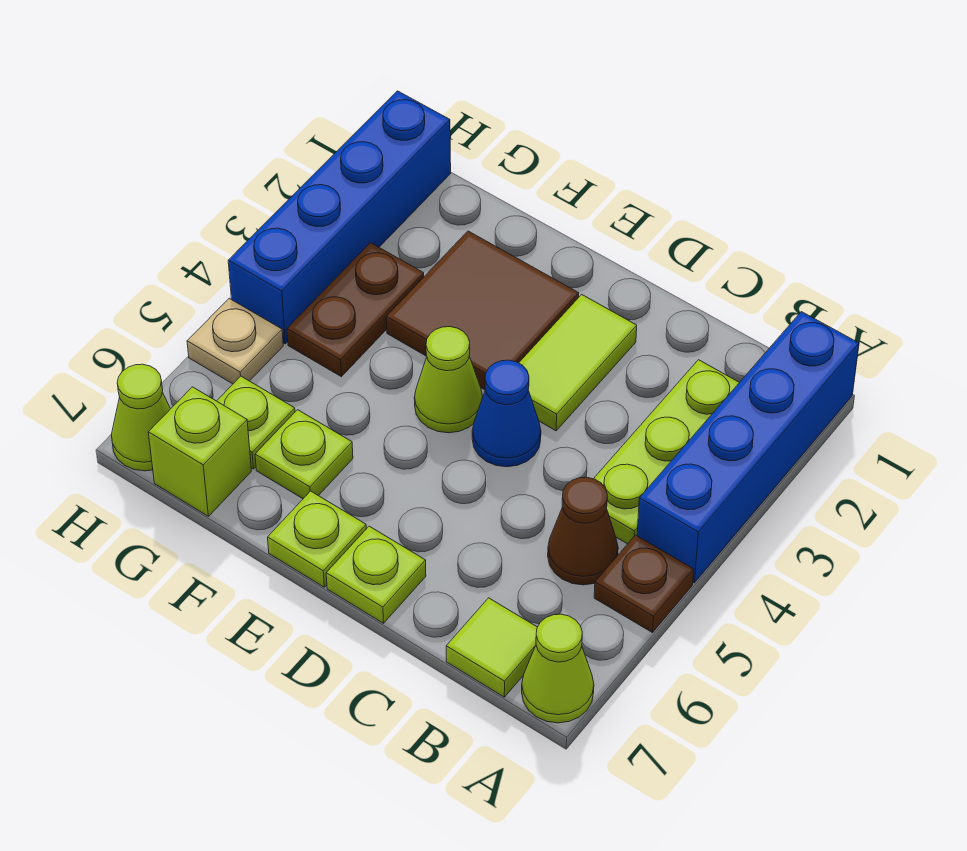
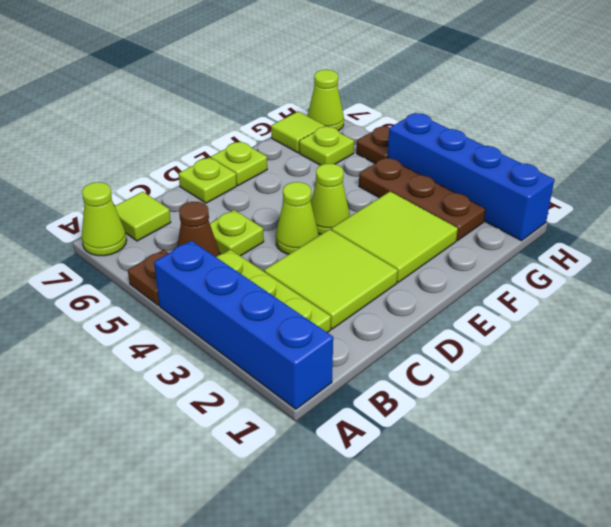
lime tile D2:D3 level 1 -> lime tile C2:D3 level 1
blue cone D4 level 1 -> lime cone D4 level 1
brown tile E2:F3 level 1 -> lime tile E2:F3 level 1
lime plate F6 level 1 -> lime plate C5 level 1
brown plate G3:G4 level 1 -> brown plate G2:G4 level 1
lime brick G7 level 1 -> lime tile G7 level 1
tan plate H5 level 1 -> brown plate H5 level 1

